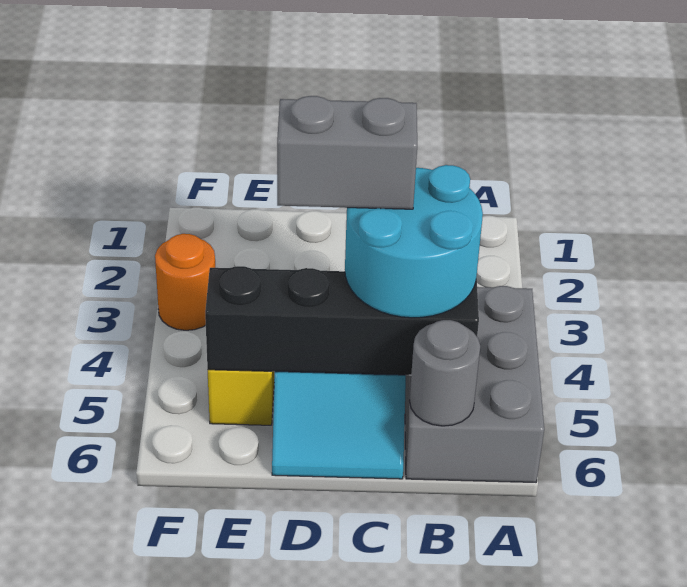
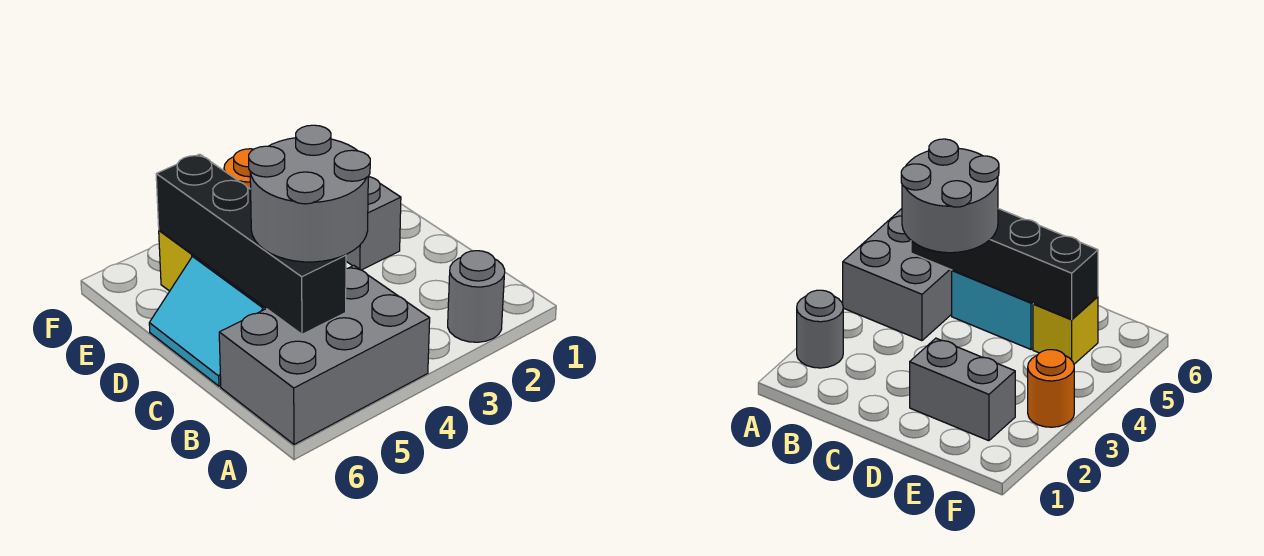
cyan round brick B4:C5 level 3 -> grey round brick B4:C5 level 3
grey round brick B6 level 2 -> grey round brick A2 level 1
grey brick C4:D4 level 4 -> grey brick D2:E2 level 1

